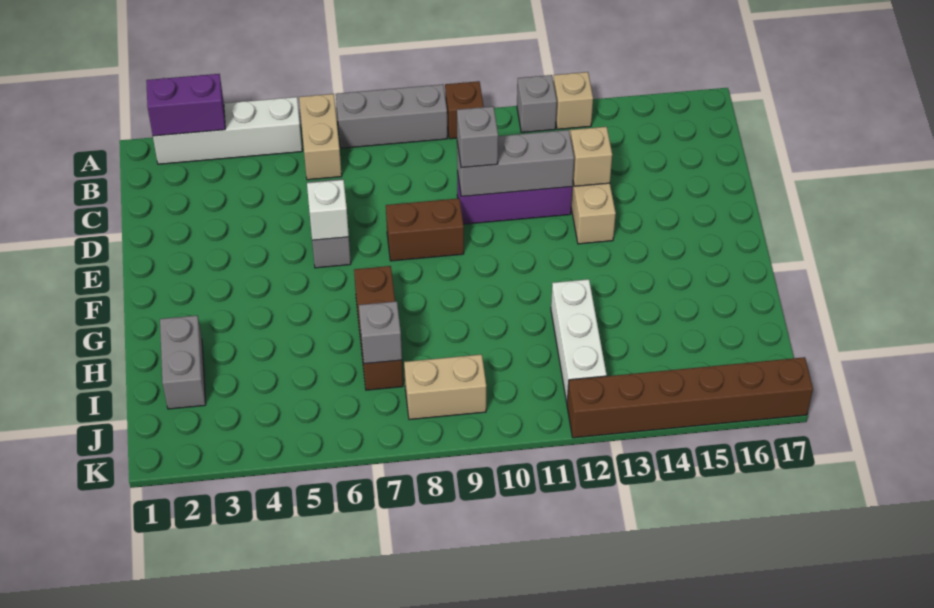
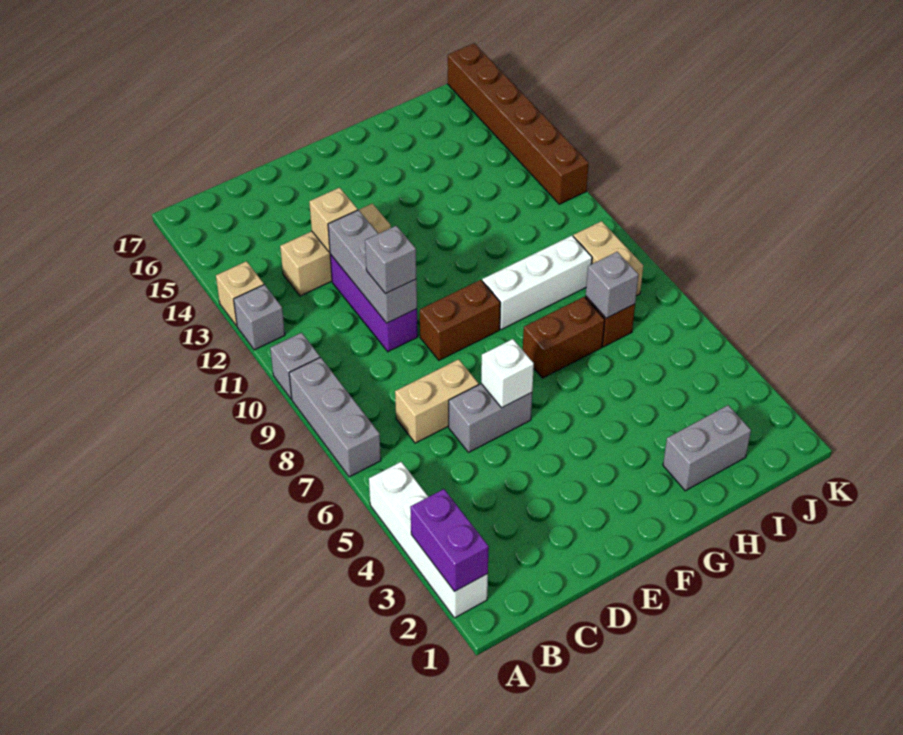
tan brick A6:B6 level 1 -> tan brick C7:D7 level 1
brown brick A10 level 1 -> grey brick A10 level 1
brown brick E8:E9 level 1 -> brown brick E9:F9 level 1
white brick H12:J12 level 1 -> white brick G9:I9 level 1

